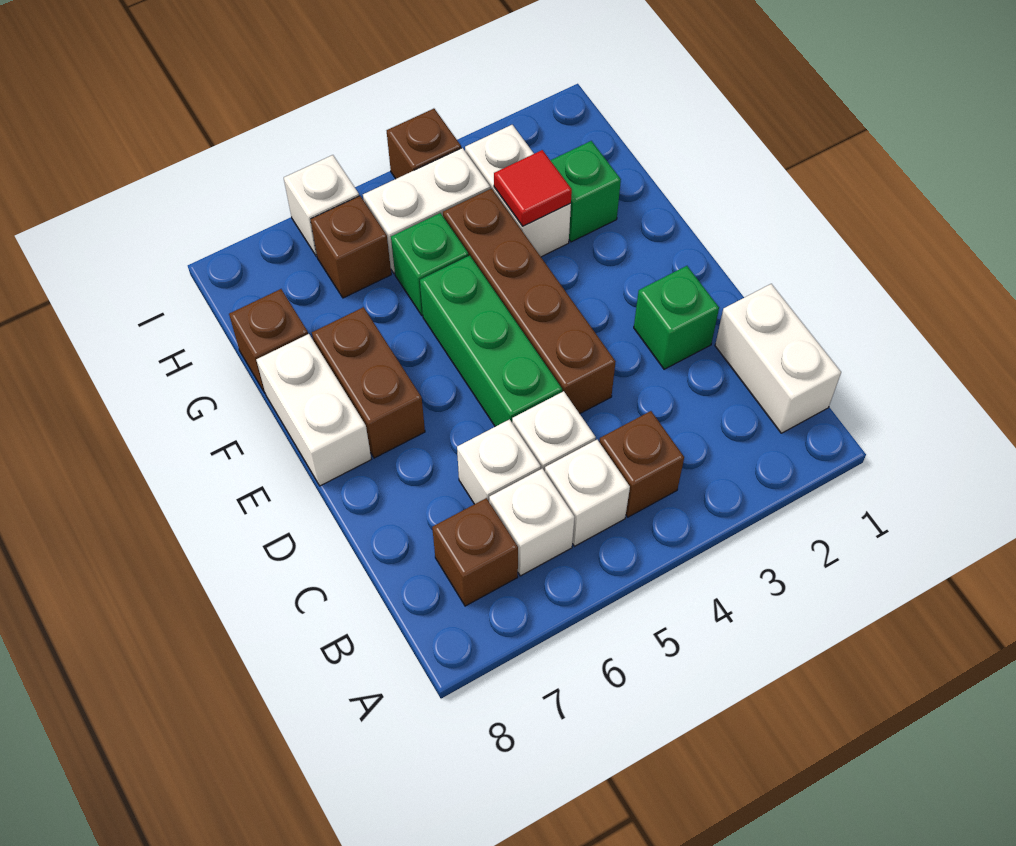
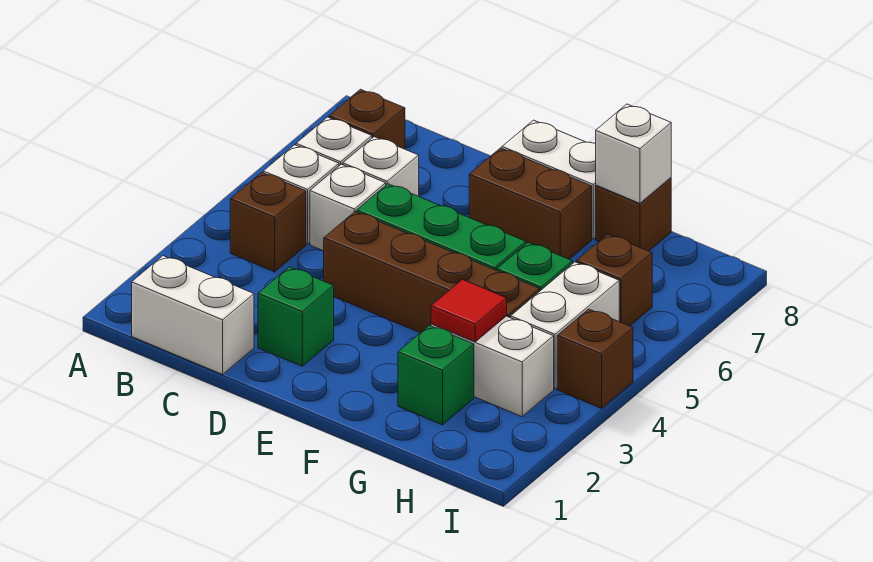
white brick I6 level 1 -> white brick G8 level 2

